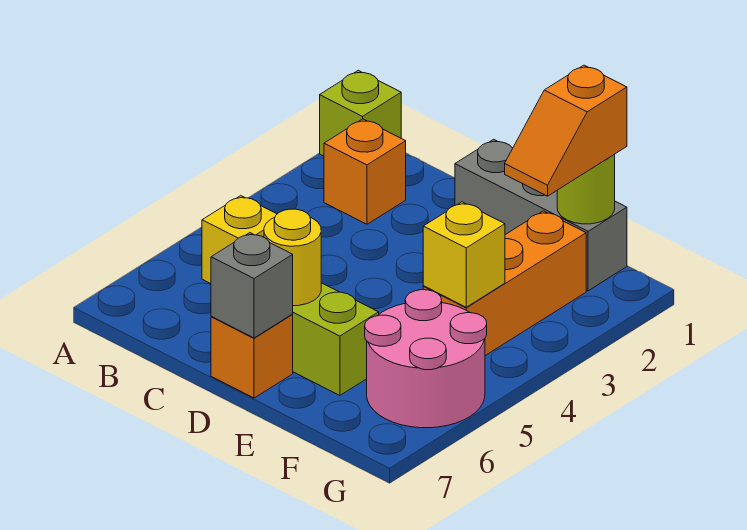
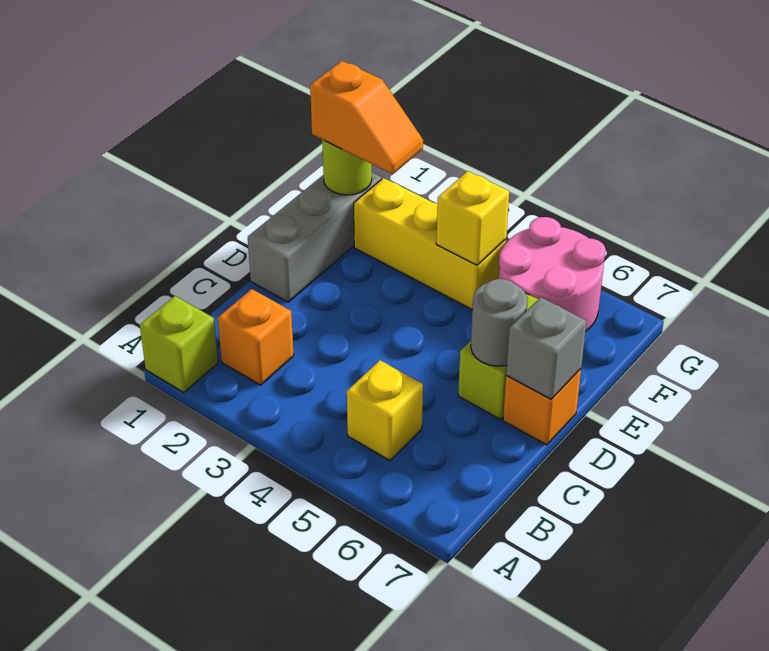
yellow round brick D6 level 2 -> grey round brick D6 level 2
orange brick F2:F4 level 1 -> yellow brick F2:F4 level 1

